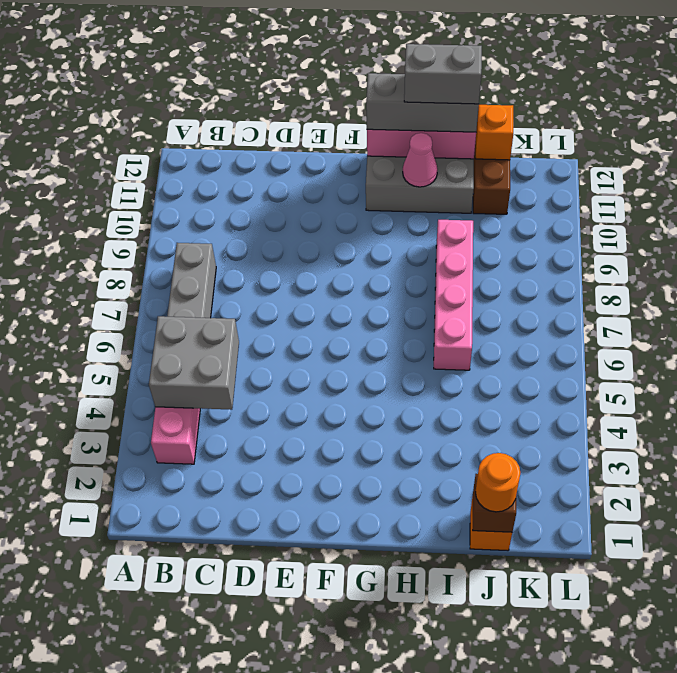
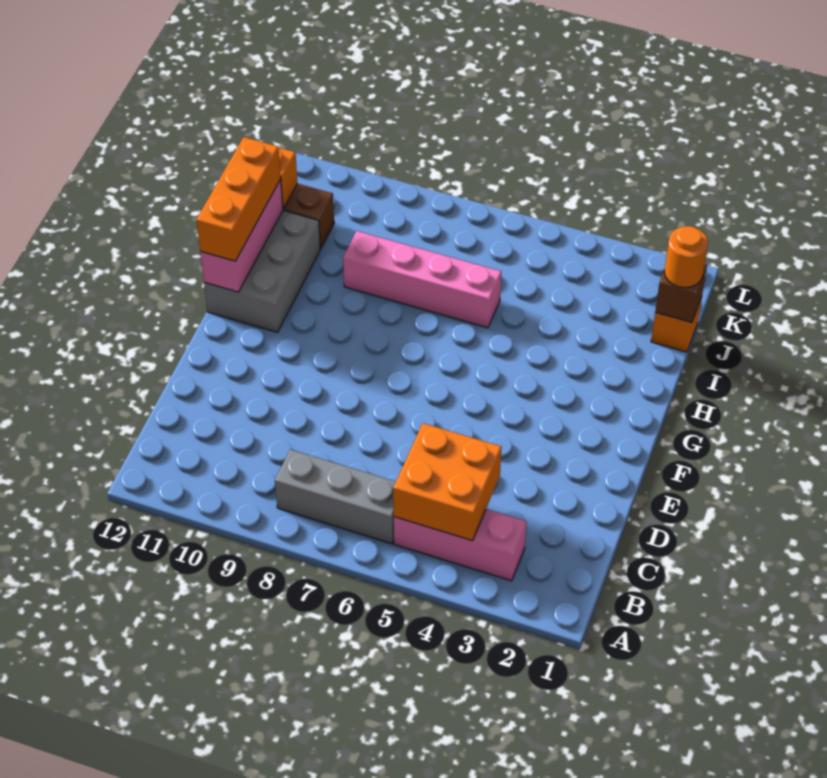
grey brick B4:C5 level 2 -> orange brick B4:C5 level 2
grey brick G12:I12 level 3 -> orange brick G12:I12 level 3
pink cone H11 level 2 -> none
grey brick H12:I12 level 4 -> none

